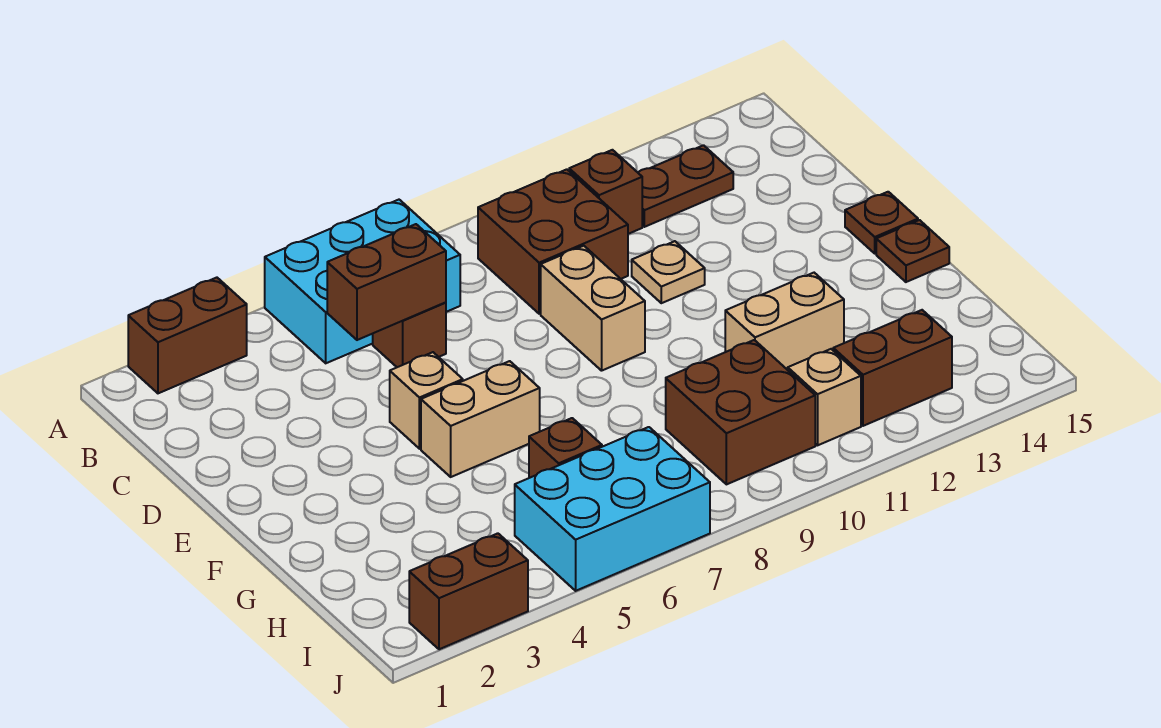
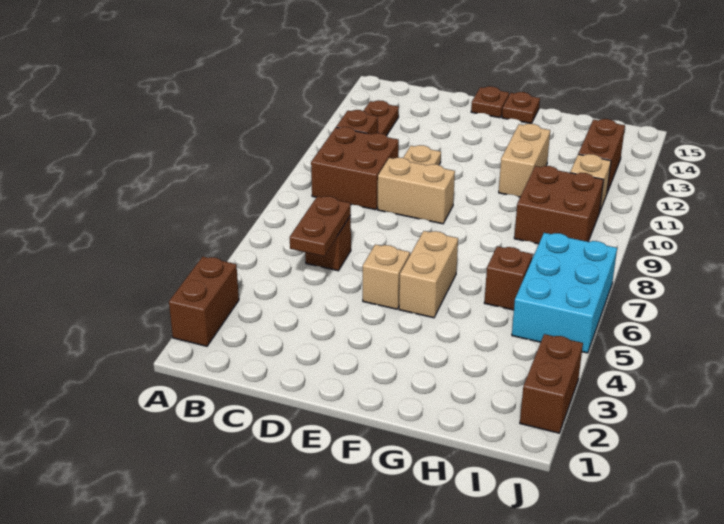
cyan brick A5:B7 level 1 -> none
brown brick C5:C6 level 2 -> brown plate C5:C6 level 2

